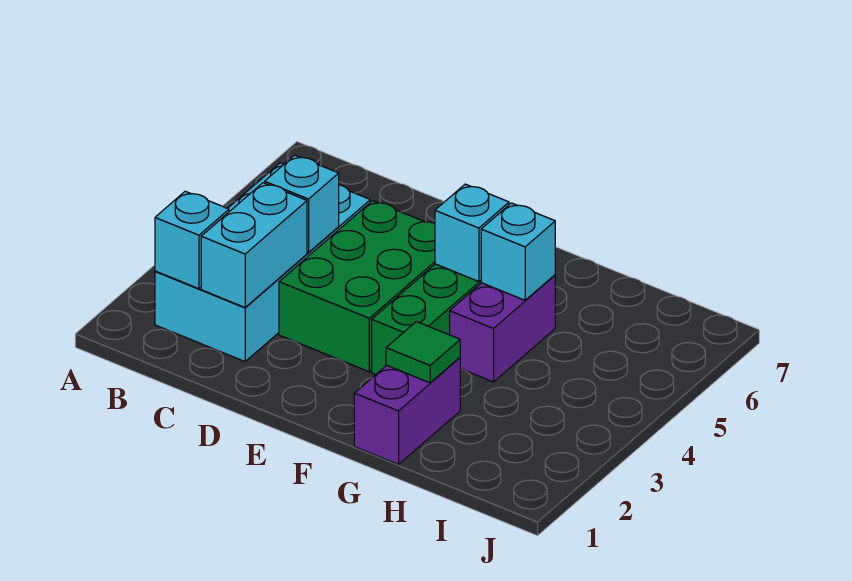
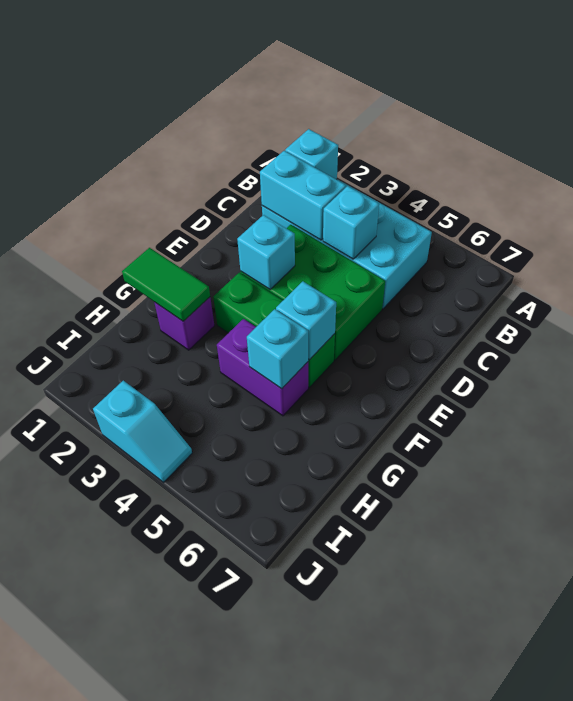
none -> cyan brick E3 level 2
purple brick G1:G2 level 1 -> purple brick G2 level 1
green tile G2 level 2 -> green tile G1:G2 level 2
none -> cyan slope J3:J4 level 1 top 3

